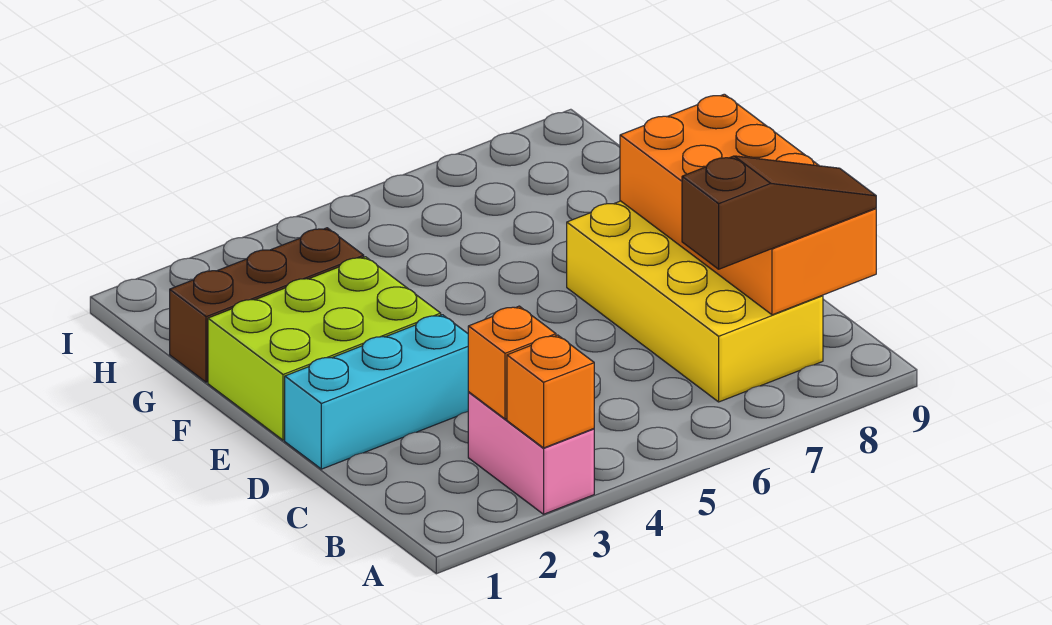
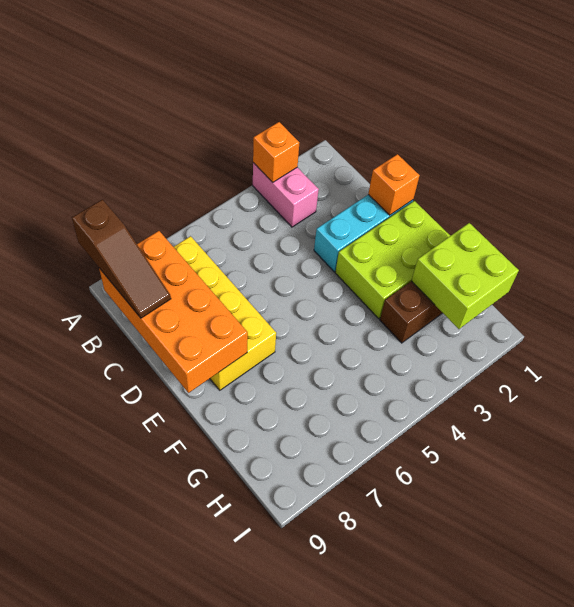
orange brick B3 level 2 -> orange brick D1 level 2
brown slope B7:B9 level 3 top 7 -> brown slope A9:C9 level 3 top A
none -> lime brick G1:H2 level 2

